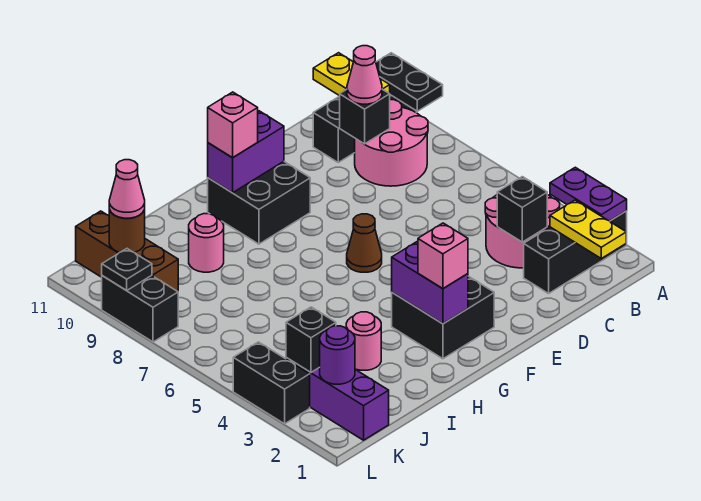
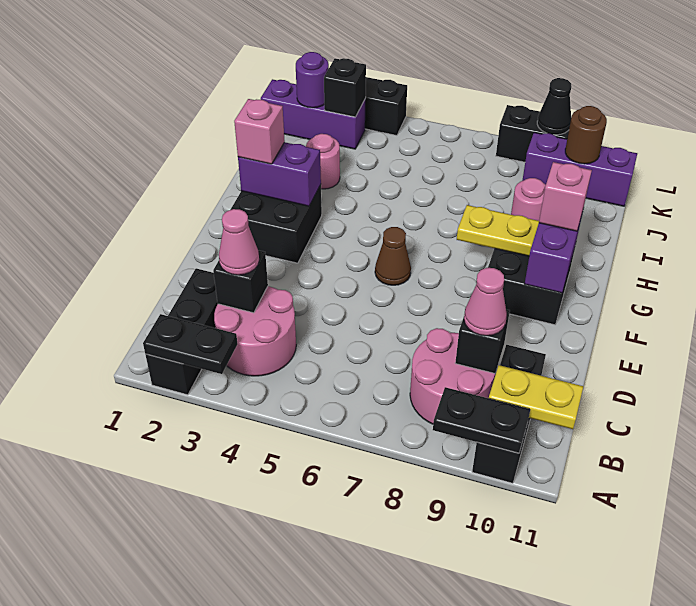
purple plate A2:A3 level 2 -> black plate A2:A3 level 2
yellow plate B1:B2 level 2 -> yellow plate G8:G9 level 2
brown brick K9:K11 level 1 -> purple brick K9:K11 level 1
pink cone K10 level 3 -> pink cone C3 level 3
black plate L9 level 2 -> black cone L9 level 2

